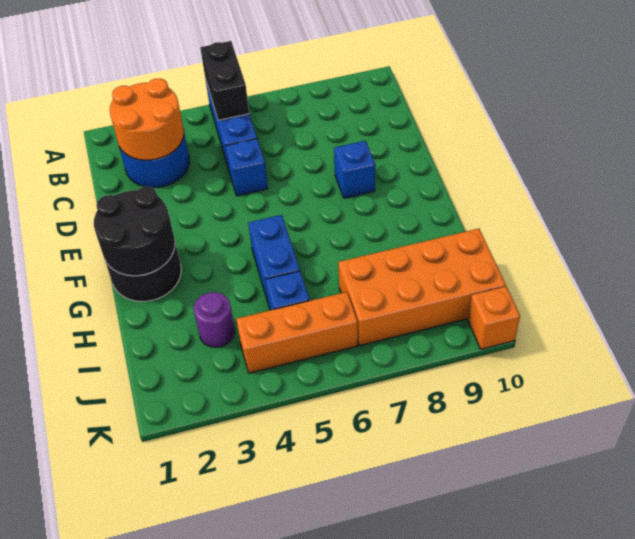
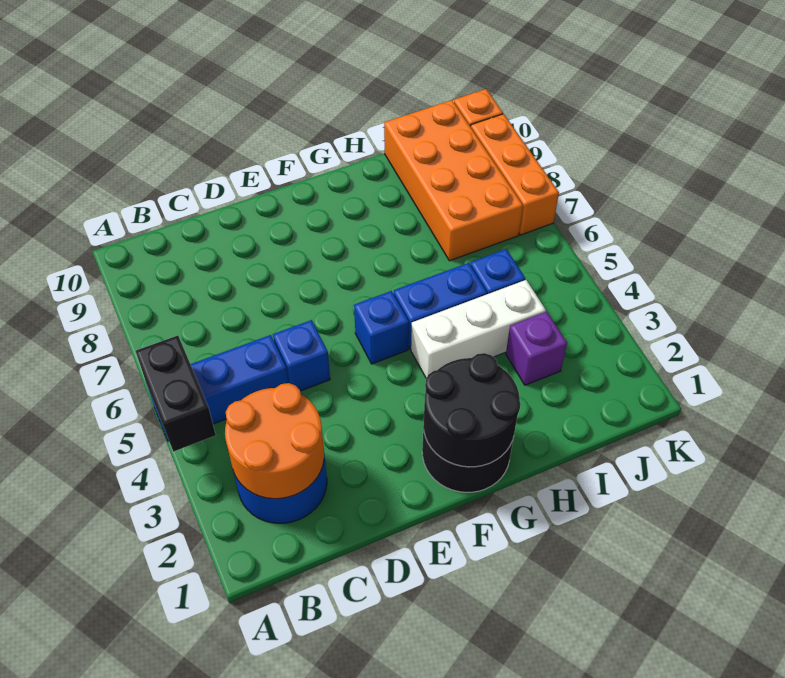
black brick A5:B5 level 2 -> black brick A4:A5 level 2
blue brick E8 level 1 -> blue brick F5 level 1
none -> white brick G4:I4 level 1
purple round brick I3 level 1 -> purple brick I3 level 1
orange brick J4:J6 level 1 -> orange brick K7:K9 level 1

